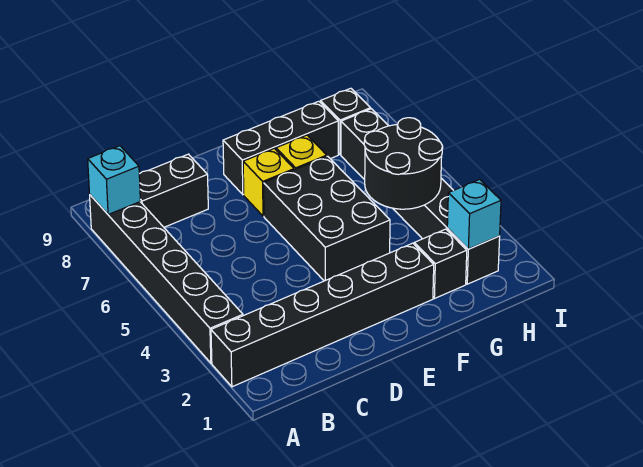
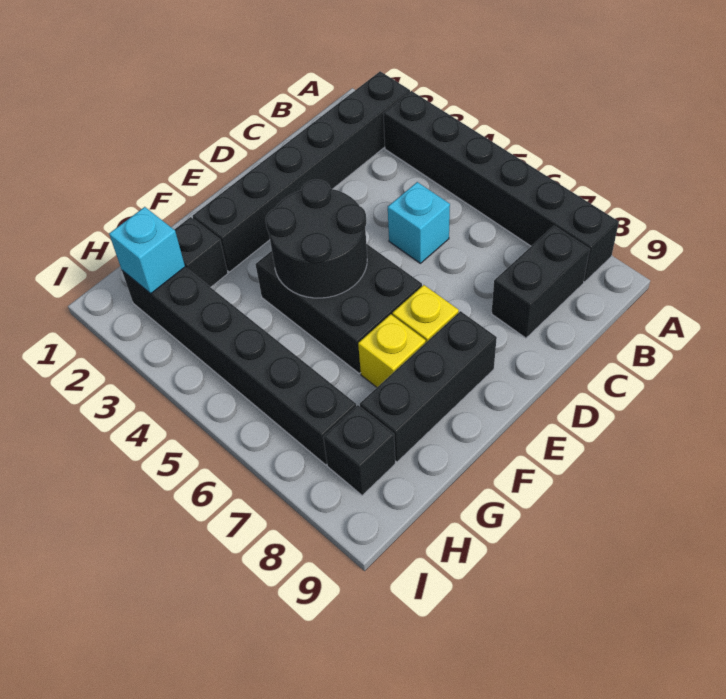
cyan brick A8 level 2 -> cyan brick C5 level 1
black round brick G4:H5 level 2 -> black round brick E4:F5 level 2

